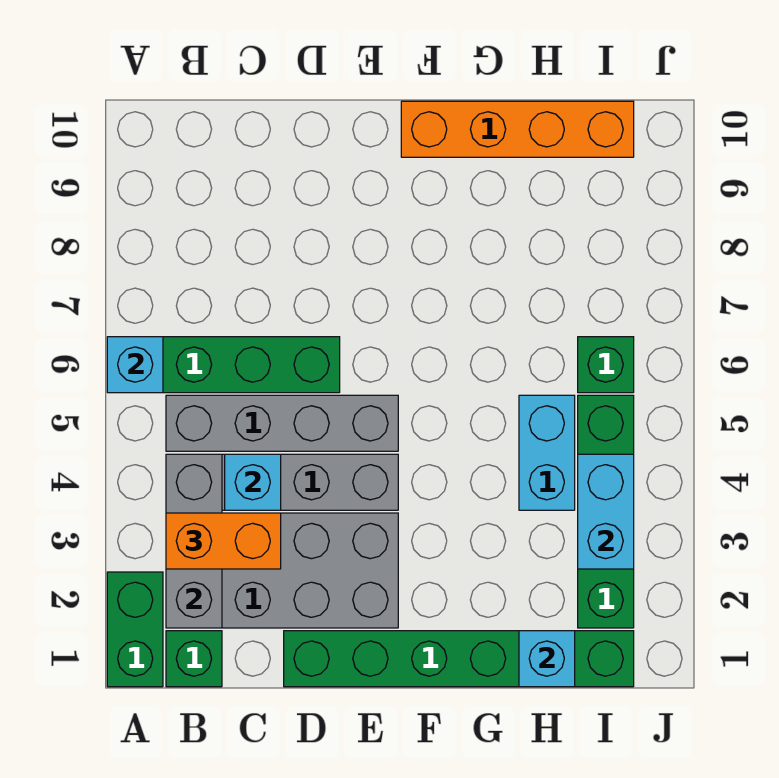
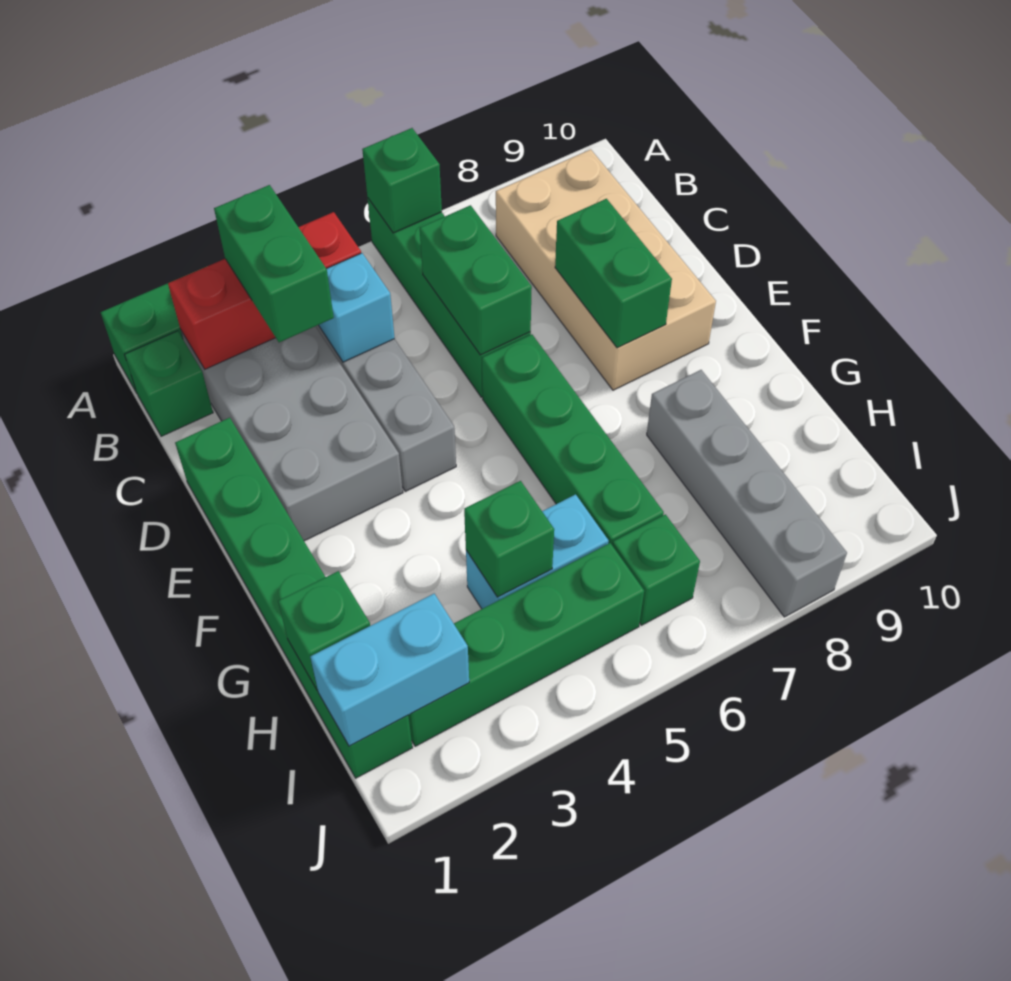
cyan brick A6 level 2 -> green brick A6 level 2
grey brick B2:B4 level 2 -> red brick B2:B4 level 2
orange brick B3:C3 level 3 -> green brick B3:C3 level 3
grey brick B5:E5 level 1 -> grey brick G8:J8 level 1
none -> tan brick B8:E9 level 1
none -> green brick C6:D6 level 2
none -> green brick D8:E8 level 2
none -> green brick E6:H6 level 1
orange brick F10:I10 level 1 -> none
cyan brick H1 level 2 -> green brick H1 level 2
none -> green brick H4 level 2
cyan brick I3:I4 level 2 -> cyan brick I1:I2 level 2

